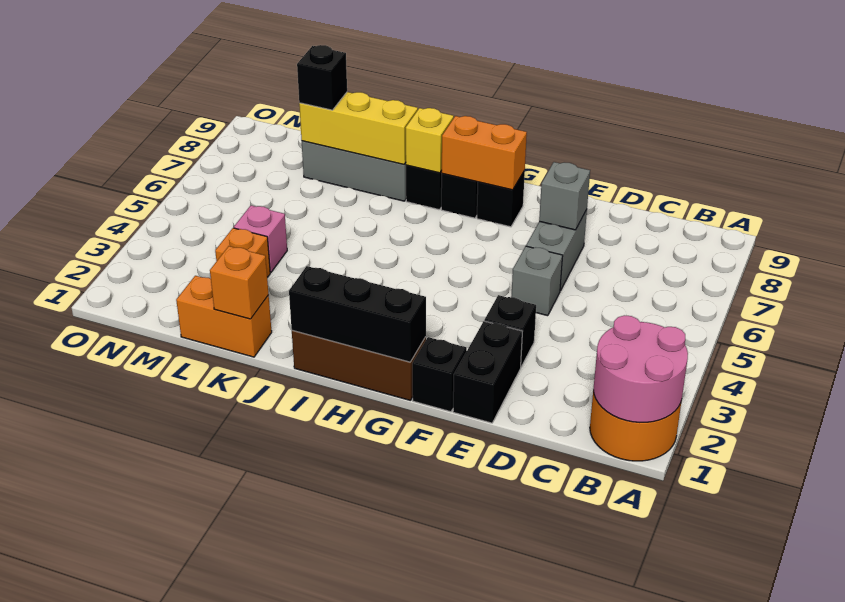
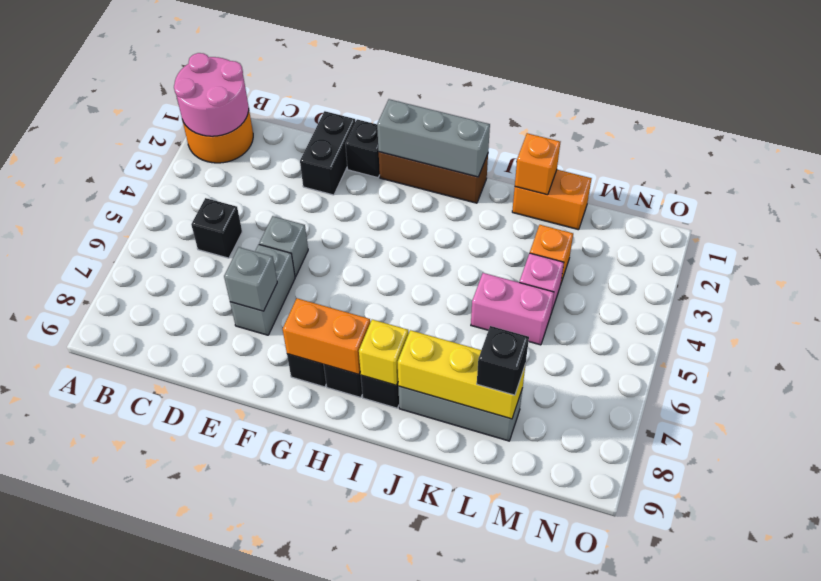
black brick E3 level 1 -> black brick C5 level 1
black brick G1:I1 level 2 -> grey brick G1:I1 level 2
none -> pink brick K5:L5 level 1

